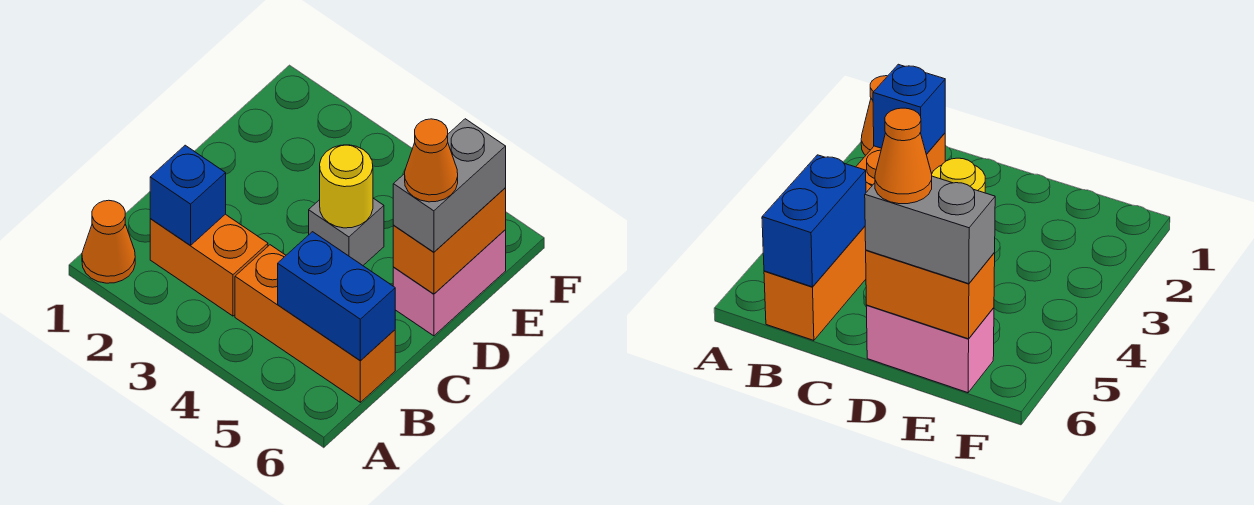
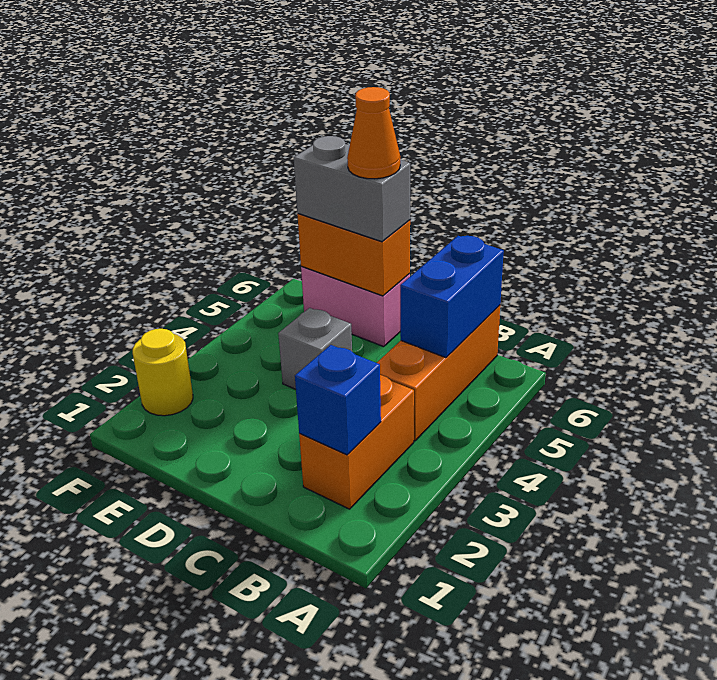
orange cone A1 level 1 -> none
yellow round brick D4 level 2 -> yellow round brick F2 level 1

